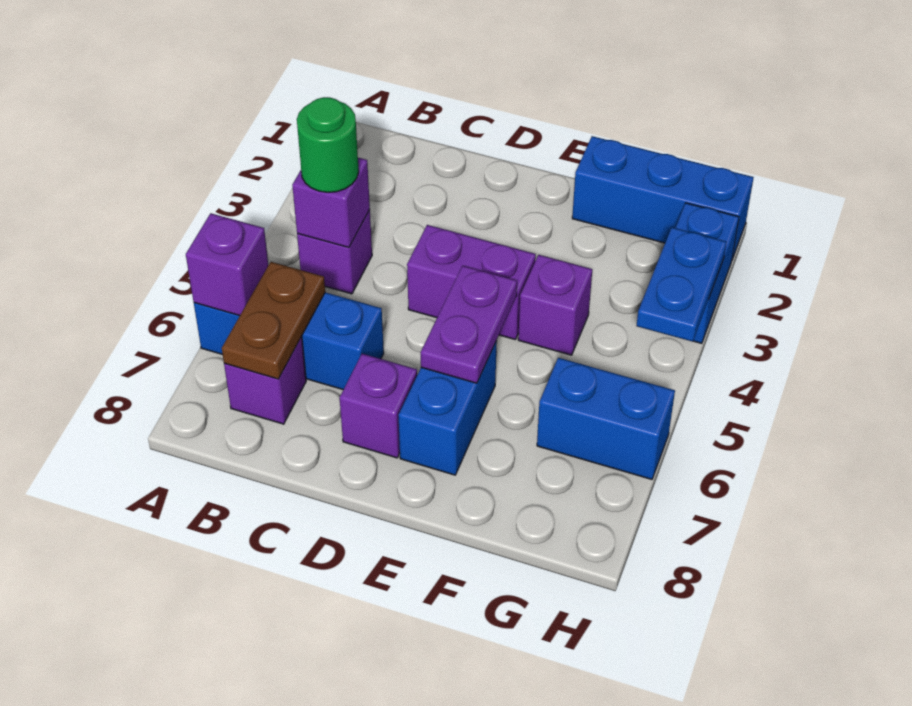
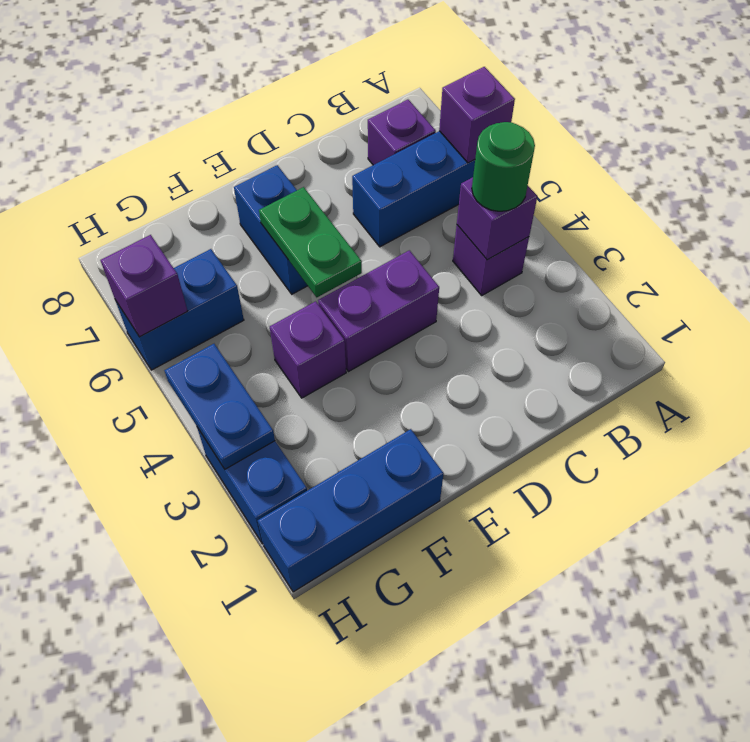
brown plate B6:B7 level 2 -> none
purple brick D7 level 1 -> purple brick H6 level 2
purple plate E5:E6 level 2 -> green plate E5:E6 level 2

